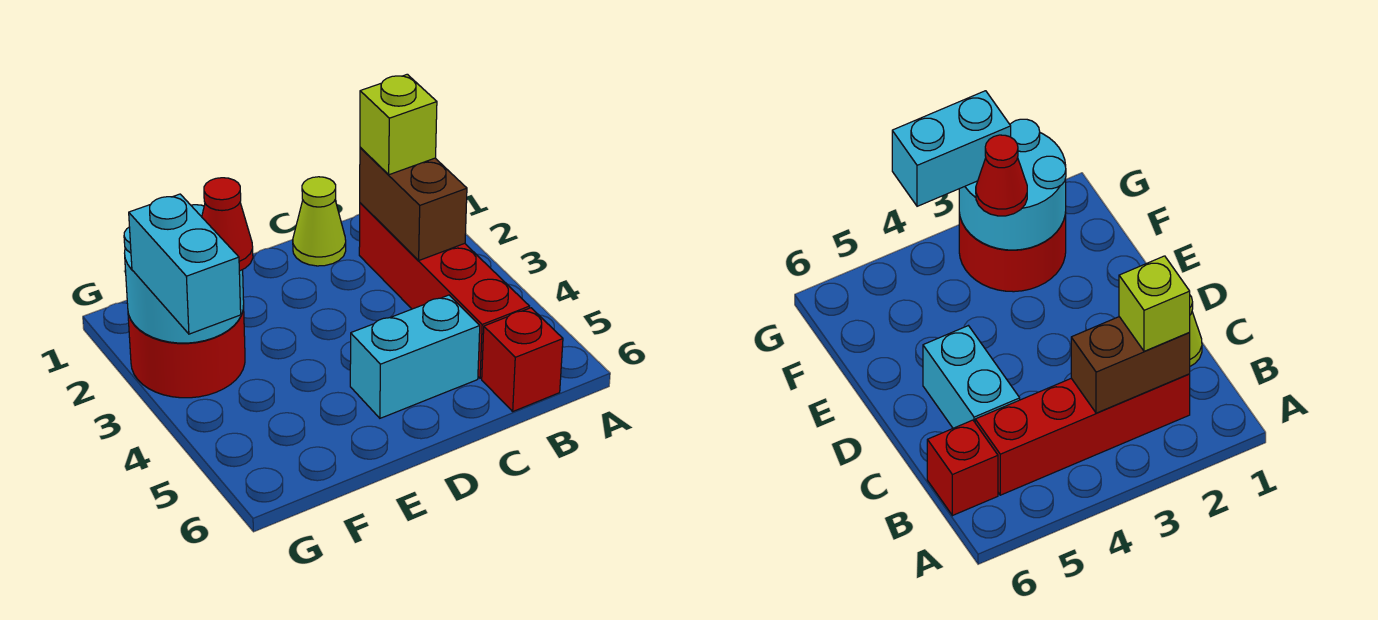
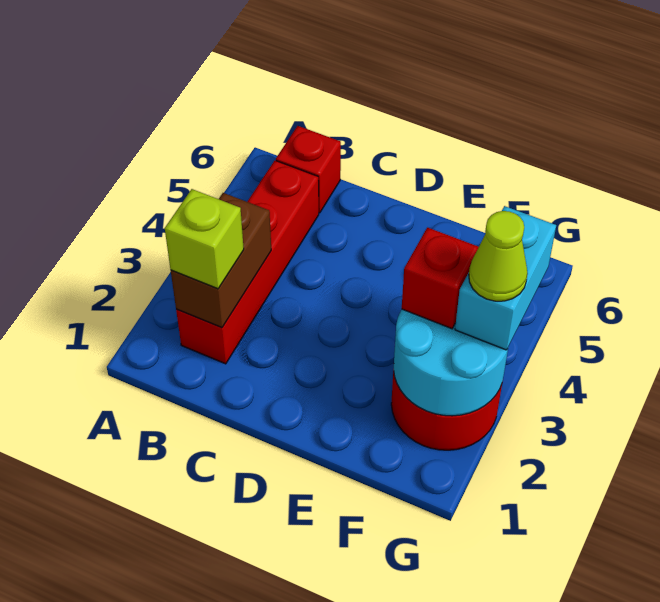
lime cone C1 level 1 -> lime cone G3 level 4
cyan brick C5:D5 level 1 -> none
red cone F3 level 3 -> red brick F3 level 3

